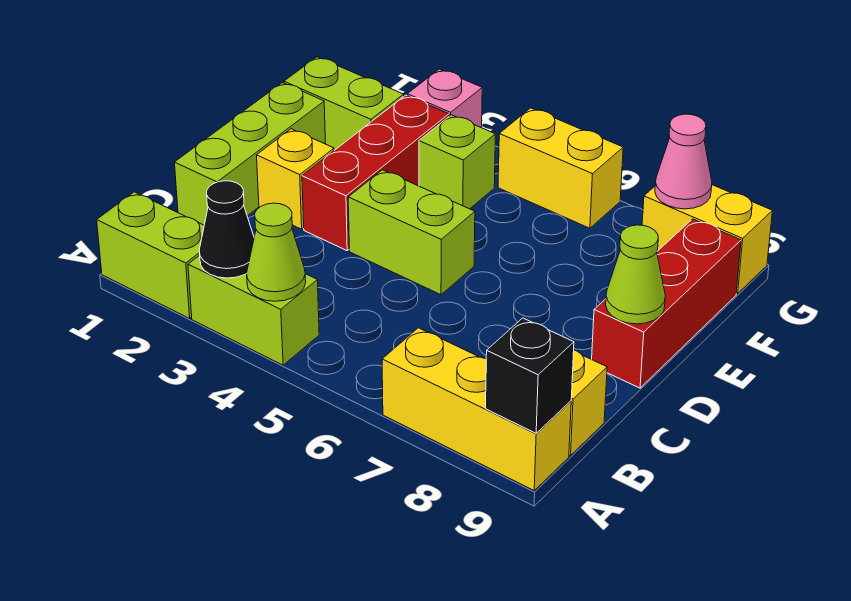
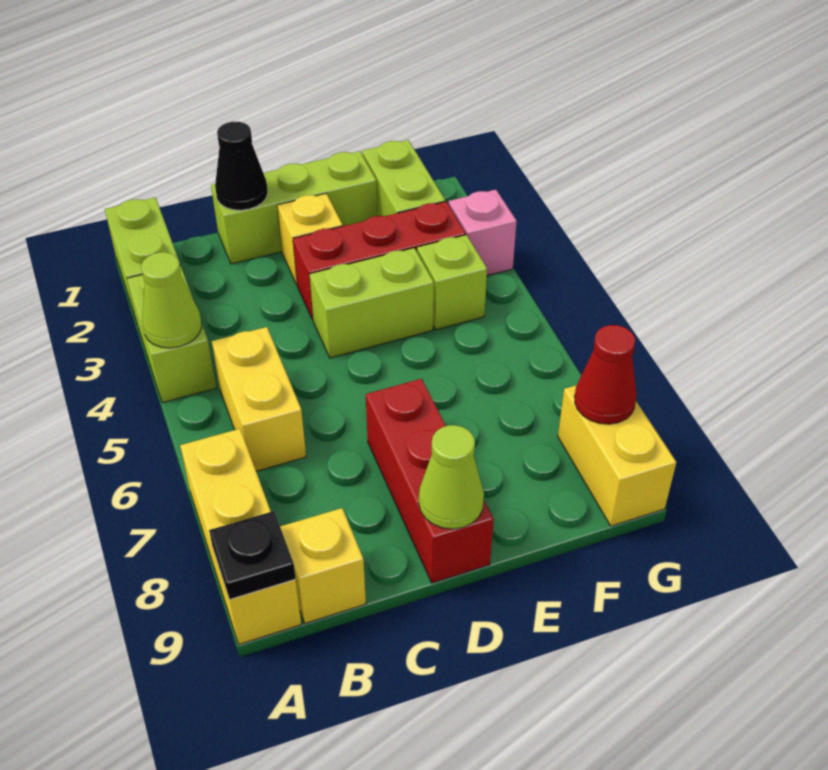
black cone A3 level 2 -> black cone C1 level 2
black brick A9 level 2 -> black plate A9 level 2
lime brick D4:D5 level 1 -> lime brick D4:E4 level 1
red brick D9:F9 level 1 -> red brick D7:D9 level 1
yellow brick G5:G6 level 1 -> yellow brick B5:B6 level 1
pink cone G8 level 2 -> red cone G8 level 2

